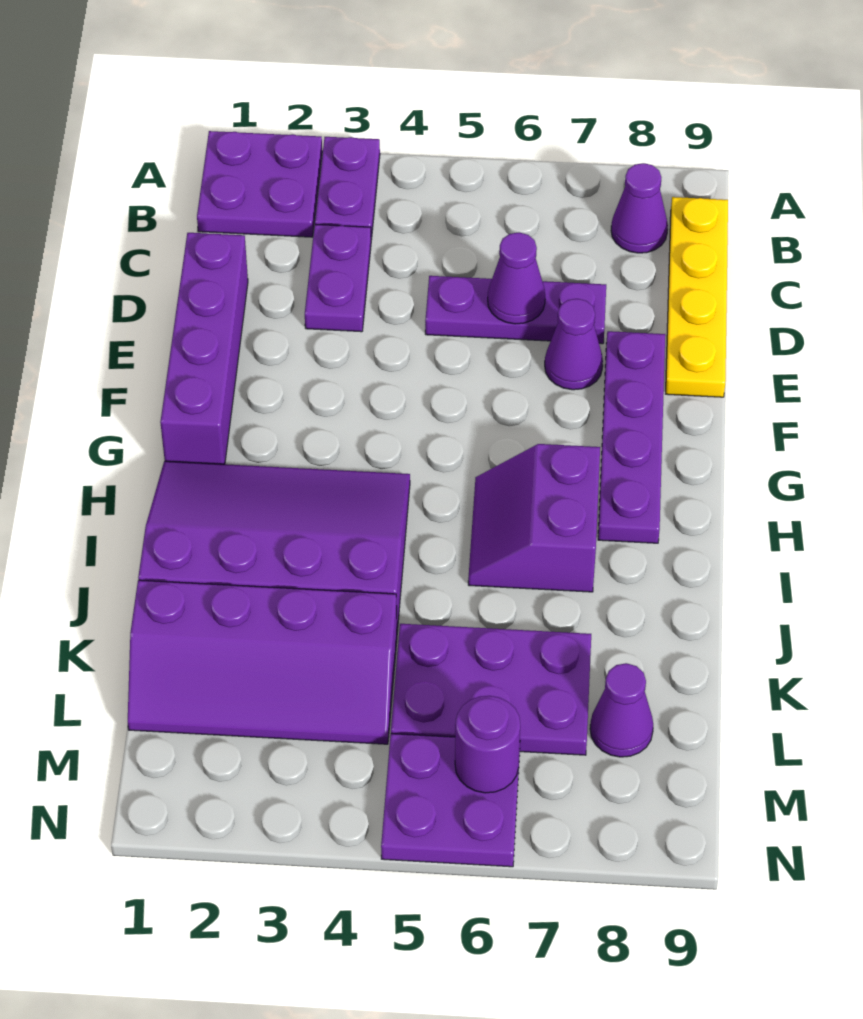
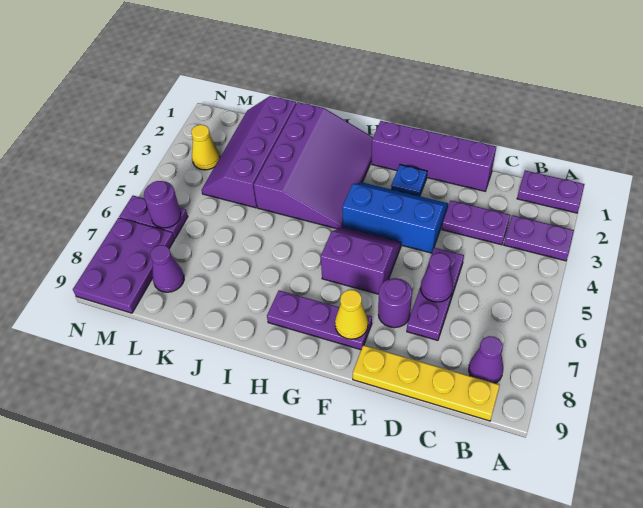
purple plate A1:B2 level 1 -> purple plate A1:B1 level 1
none -> blue slope E3:G4 level 1 top 4
purple cone E7 level 1 -> purple round brick E7 level 1
purple plate E8:H8 level 1 -> purple plate F8:H8 level 1
none -> blue plate F2 level 1
none -> yellow cone F8 level 2
purple slope H6:I7 level 1 top 7 -> purple slope F5:G6 level 1 top 6
purple plate K5:L7 level 1 -> purple plate M7:N9 level 1
none -> yellow cone M3 level 1
purple plate M5:N6 level 1 -> purple plate M6:N6 level 1

